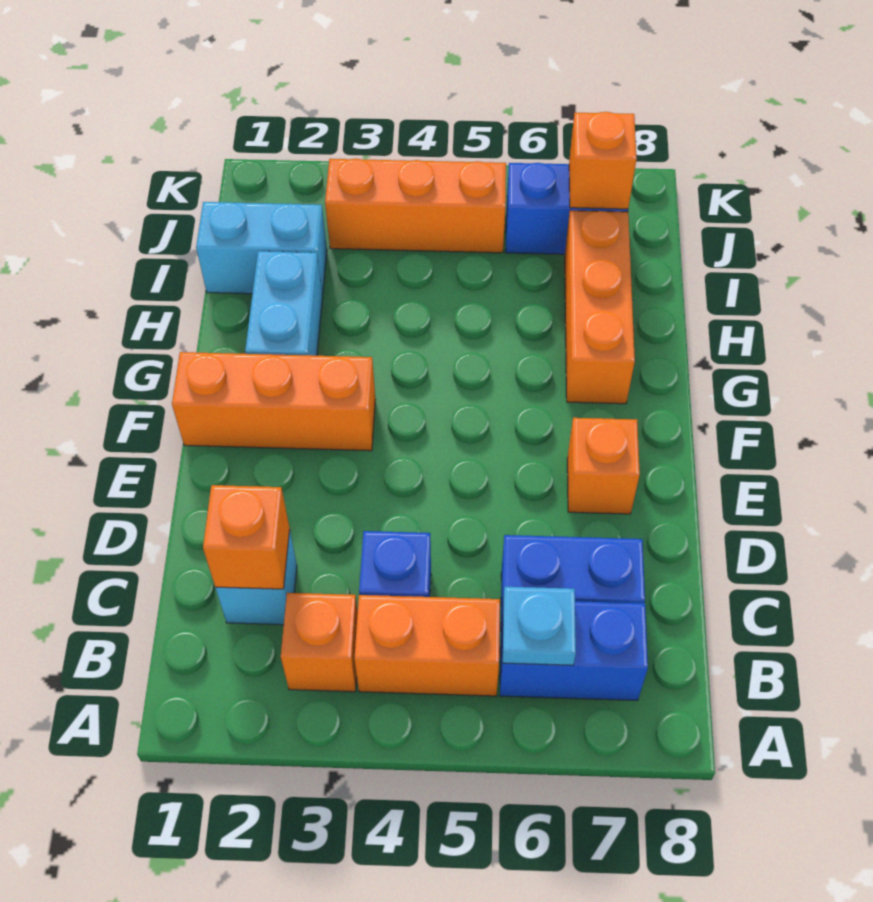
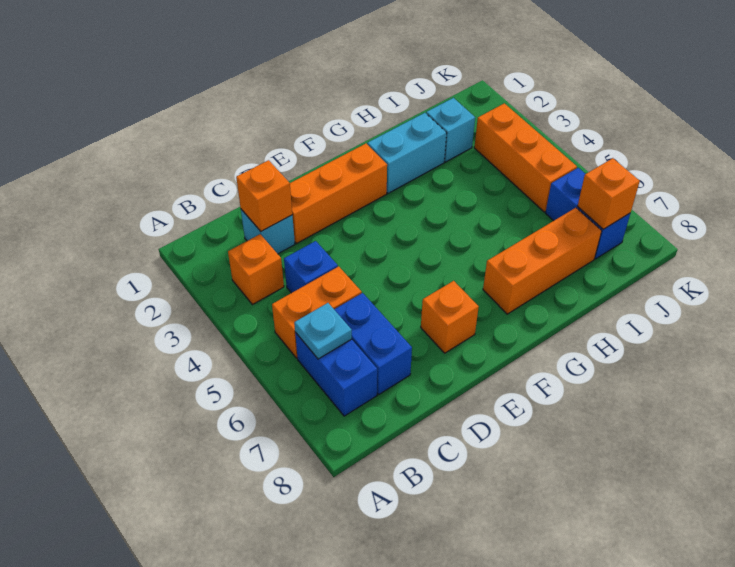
orange brick B4:B5 level 1 -> orange brick B5:C5 level 1
orange brick F1:F3 level 1 -> orange brick D2:F2 level 1
cyan brick I1:I2 level 1 -> cyan brick I2 level 1

